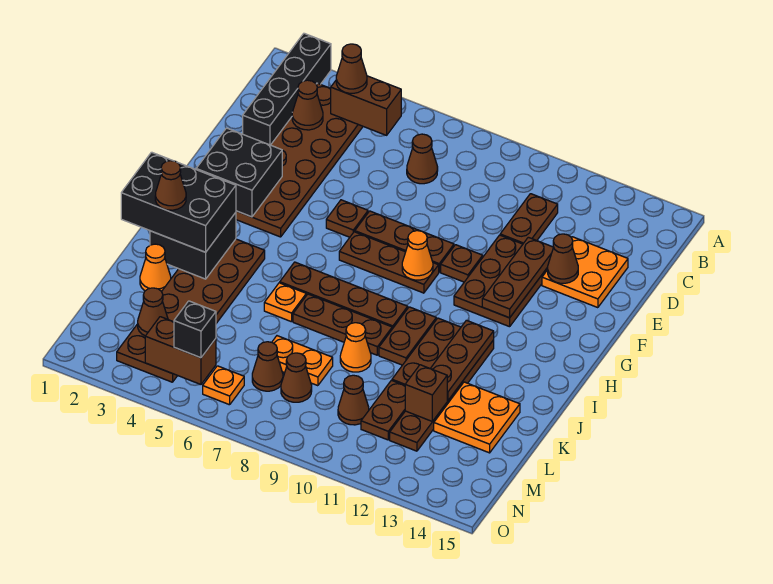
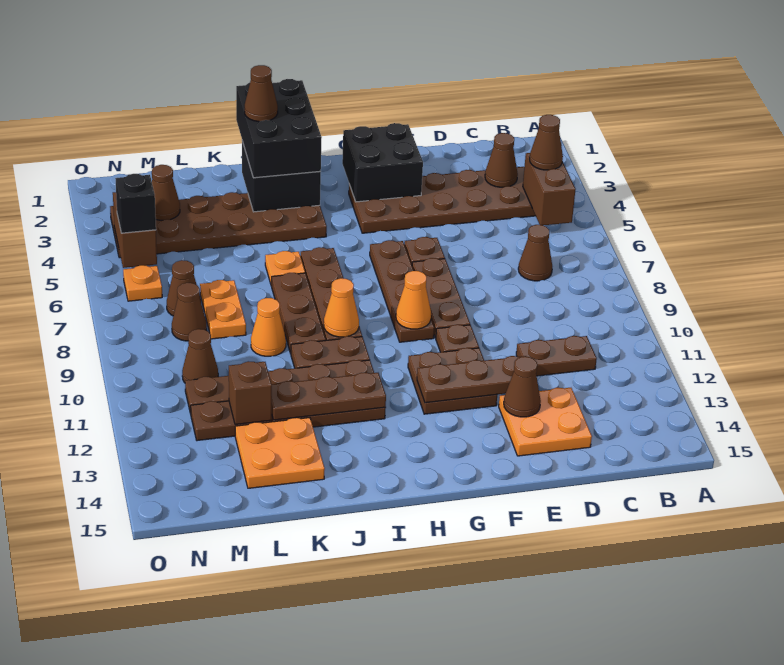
black brick A2:D2 level 1 -> none
brown plate E11:G12 level 1 -> brown plate F11:G12 level 1
brown plate G7:G9 level 1 -> brown plate G6:G9 level 1
orange cone K2 level 1 -> orange cone I9 level 2

